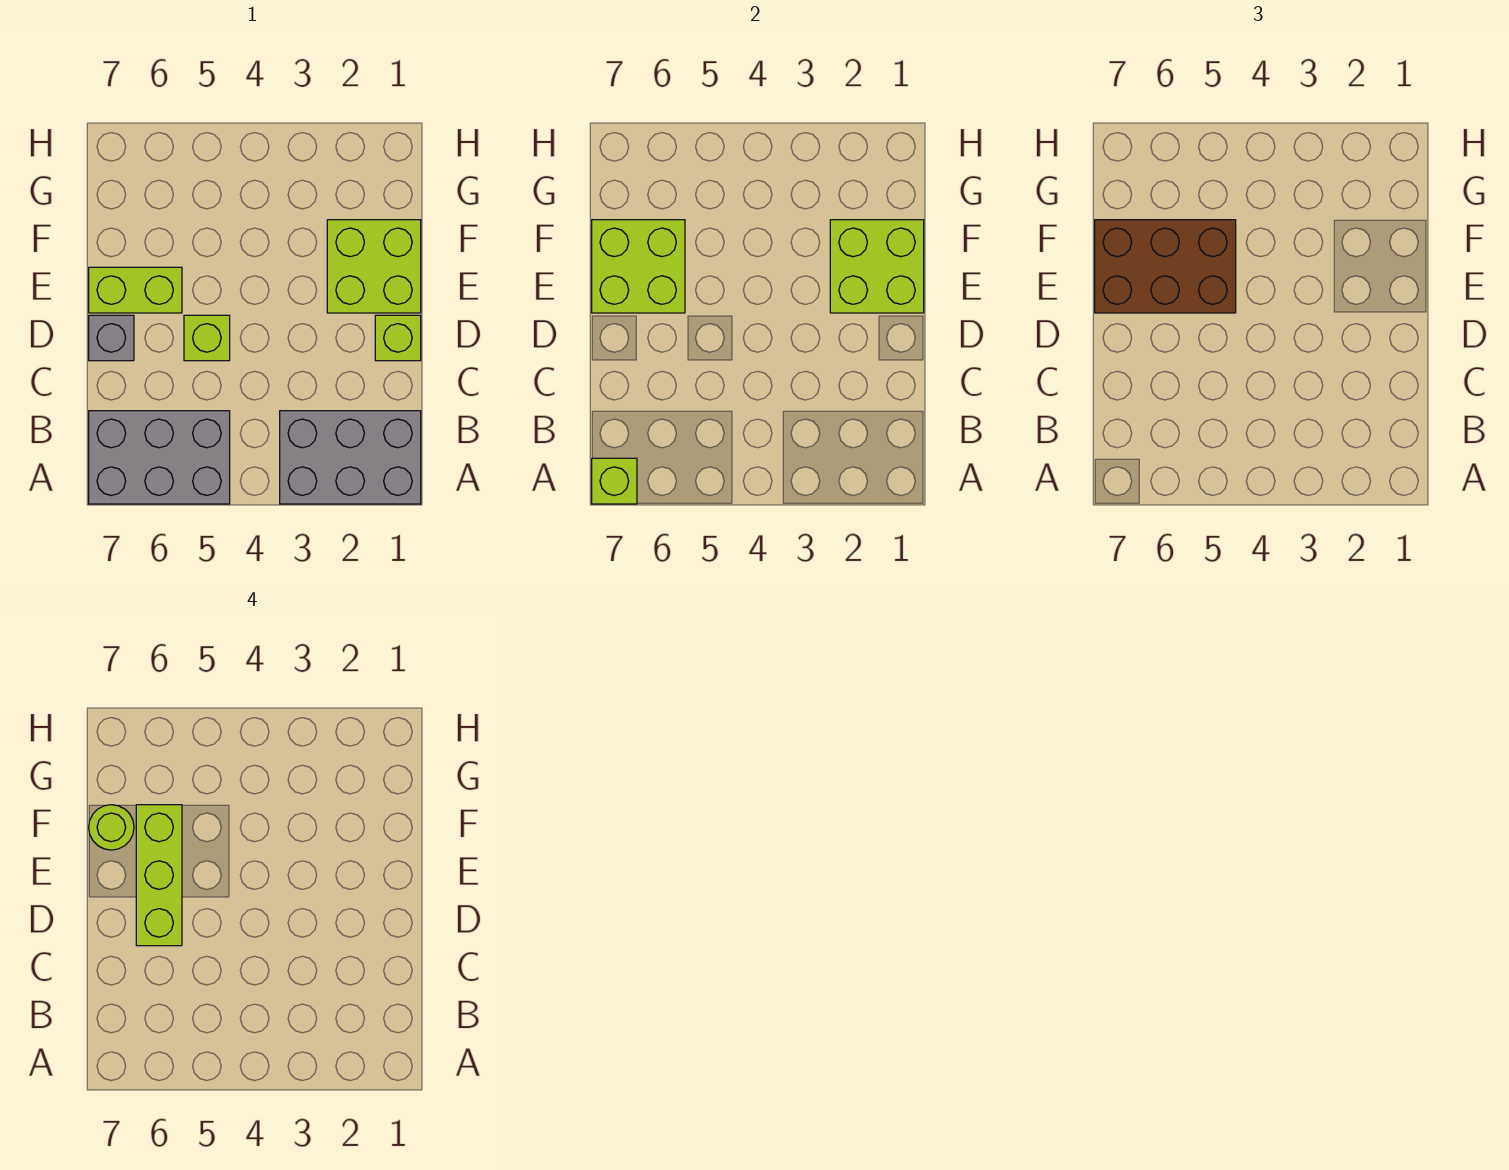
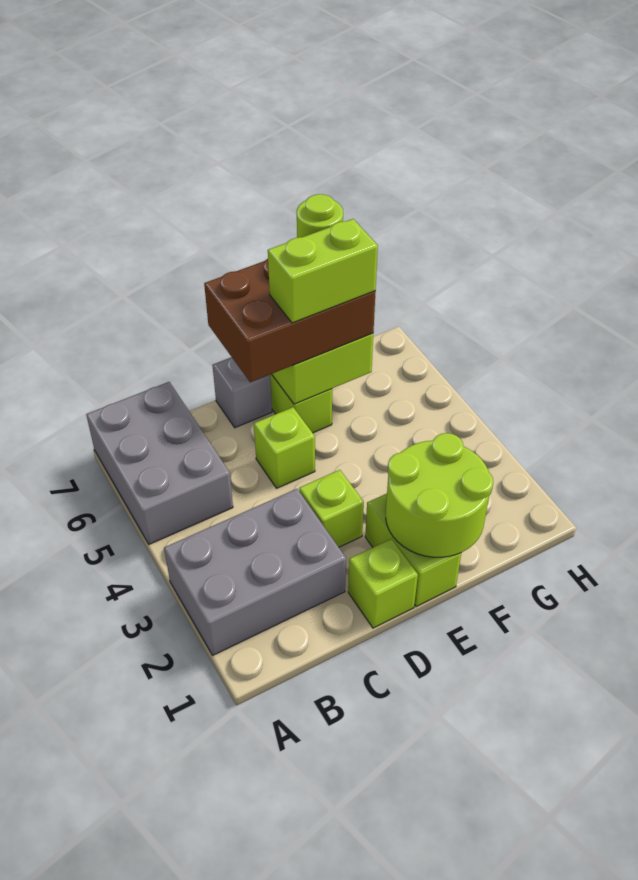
grey brick A1:B3 level 1 -> grey brick A2:C3 level 1
lime brick A7 level 2 -> lime brick D3 level 1
lime brick D6:F6 level 4 -> lime brick E6:F6 level 4
lime brick E1:F2 level 1 -> lime brick E1:E2 level 1
lime brick E1:F2 level 2 -> lime round brick E1:F2 level 2
brown brick E5:F7 level 3 -> brown brick D6:F7 level 3

